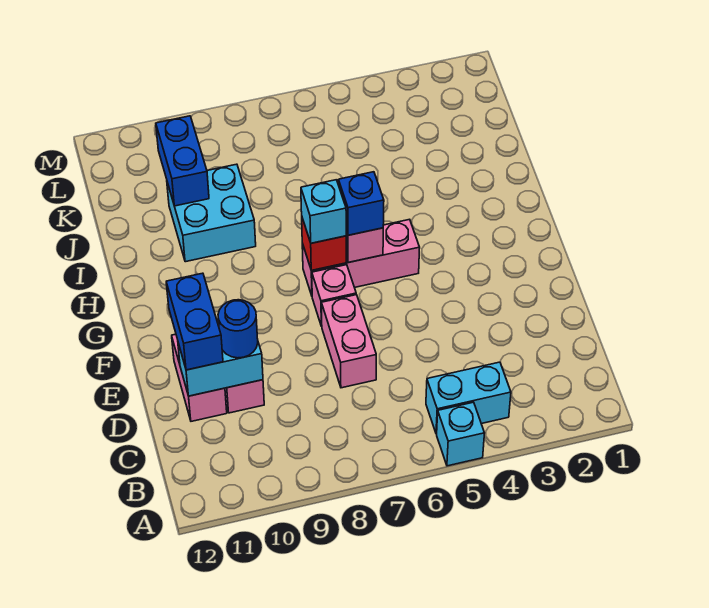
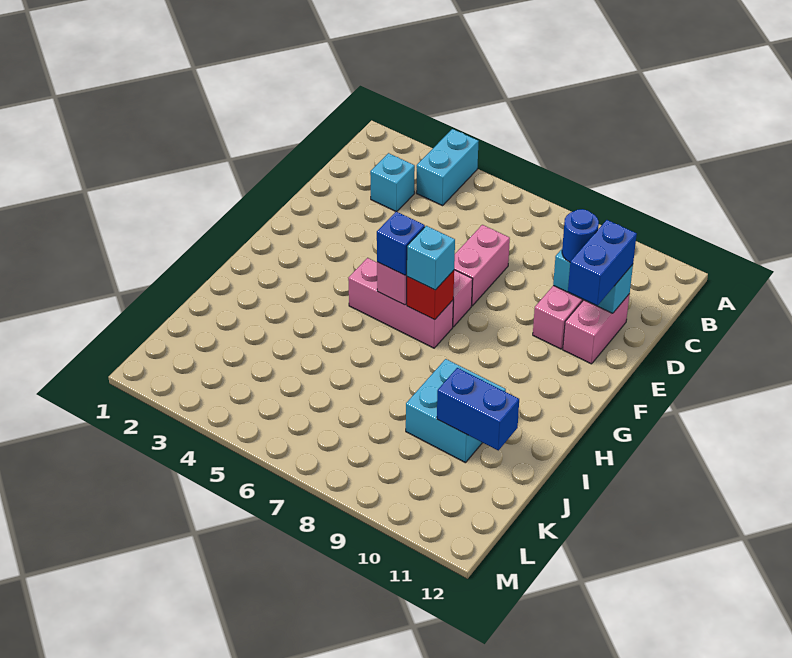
cyan brick A5 level 1 -> cyan brick C3 level 1
cyan brick B4:B5 level 1 -> cyan brick A4:B4 level 1
blue brick J10:K10 level 2 -> blue brick J10:J11 level 2

